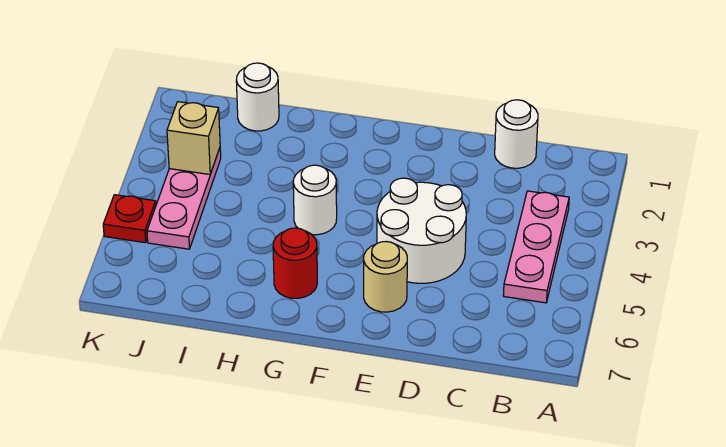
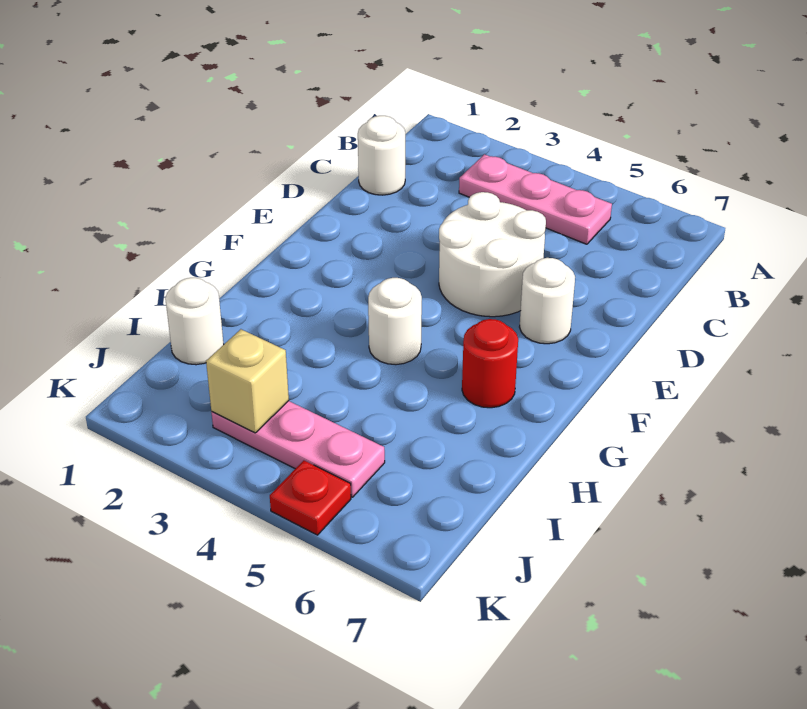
tan round brick E6 level 1 -> white round brick E6 level 1

